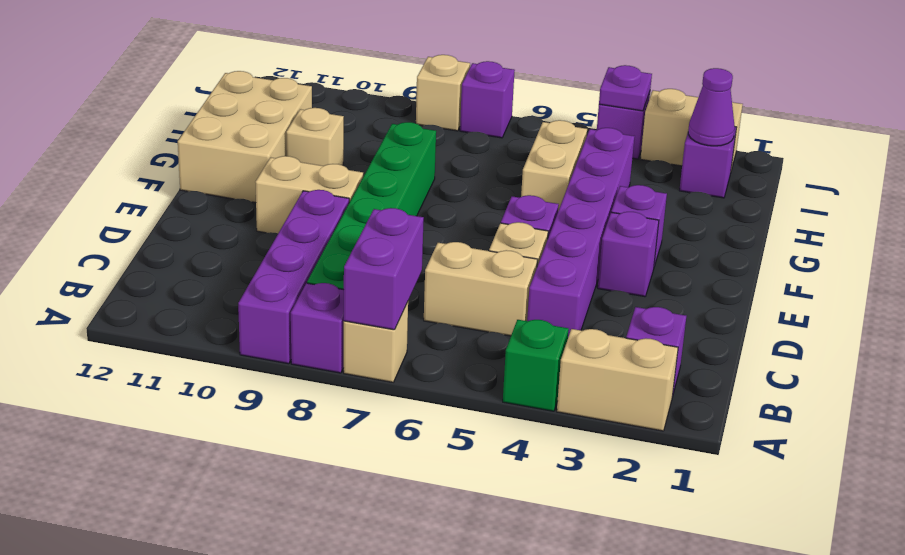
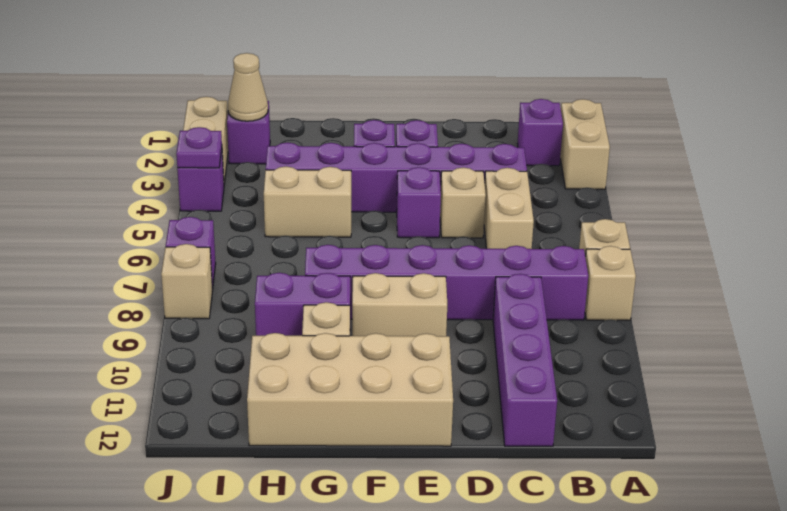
green brick A4 level 1 -> none
purple brick A7:B7 level 2 -> purple brick G9:H9 level 1
purple brick A8 level 1 -> tan brick A8 level 1
purple brick A9:D9 level 1 -> purple brick C9:C12 level 1
green brick B8:G8 level 1 -> purple brick B8:G8 level 1
tan brick E9:E10 level 1 -> tan brick E9:F9 level 1
tan brick F11:H12 level 1 -> tan brick E11:H12 level 1
purple cone I2 level 2 -> tan cone I2 level 2

